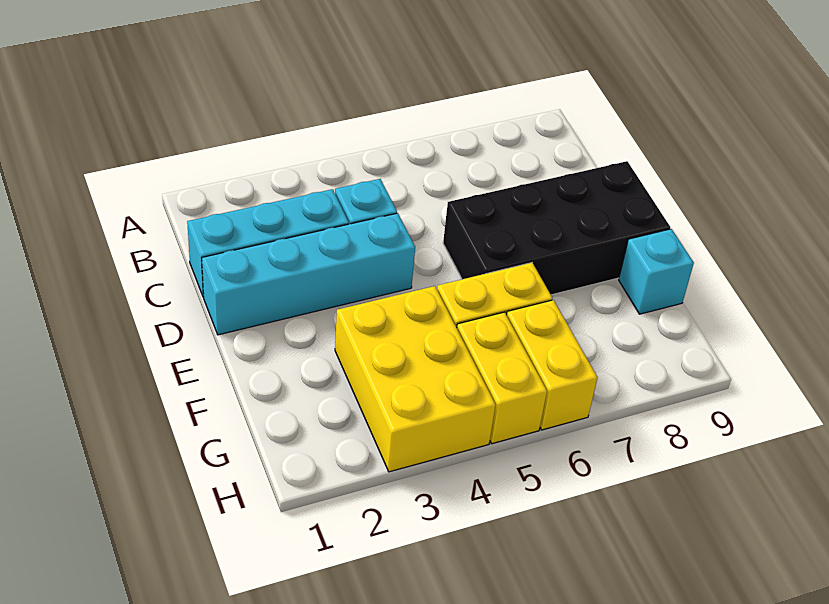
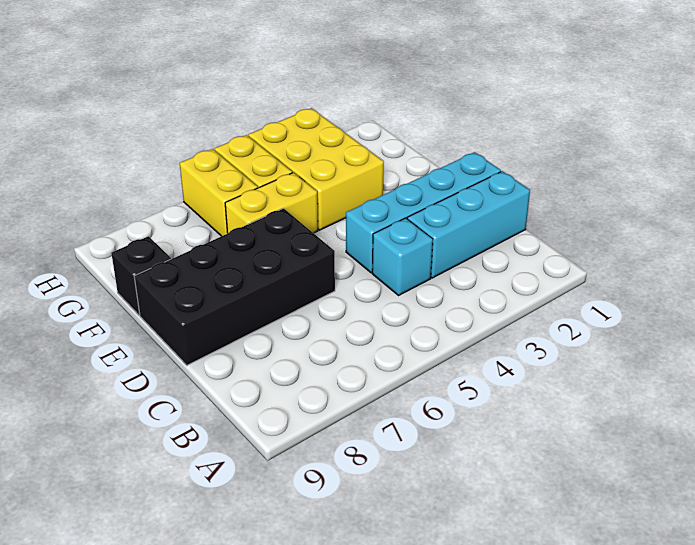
cyan brick F9 level 1 -> black brick F9 level 1

